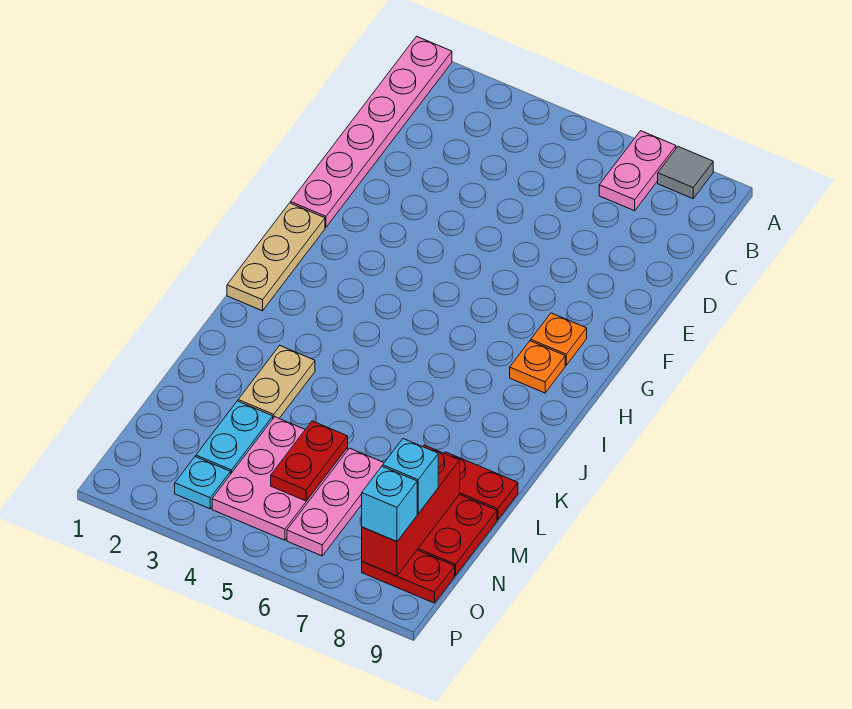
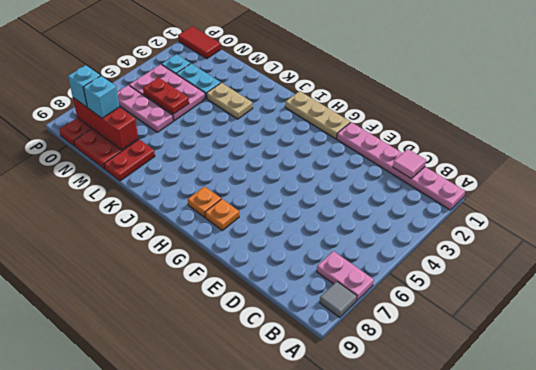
none -> pink tile C1 level 2
none -> red tile O1:P1 level 1

